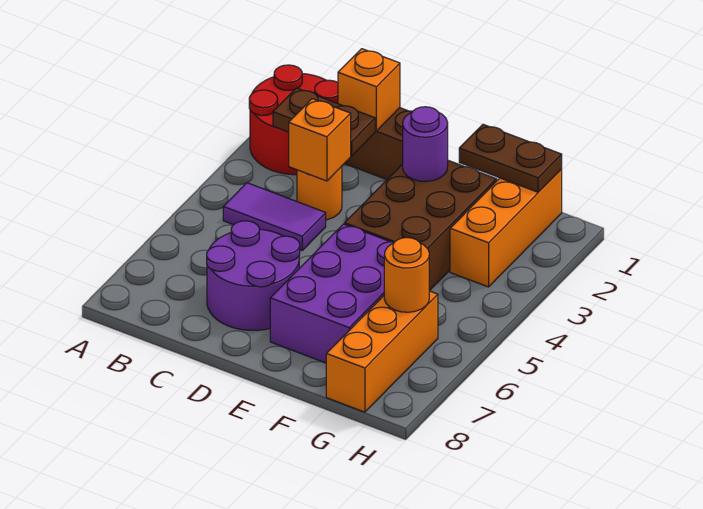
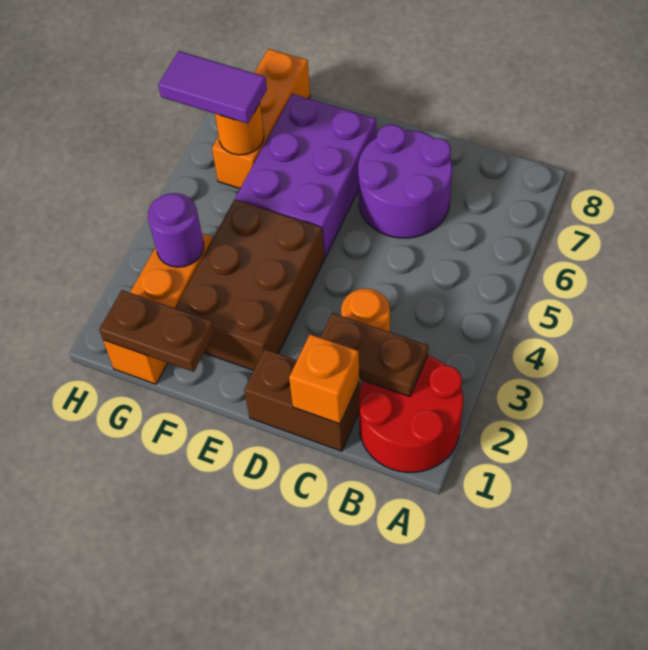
purple tile B4:C4 level 1 -> purple tile G6:H6 level 3
orange brick C3 level 2 -> none
purple round brick E2 level 2 -> purple round brick G3 level 2

